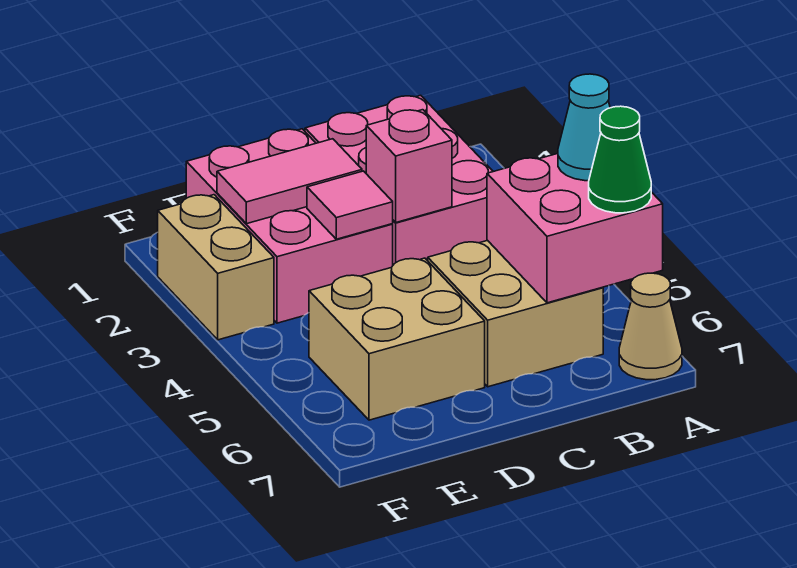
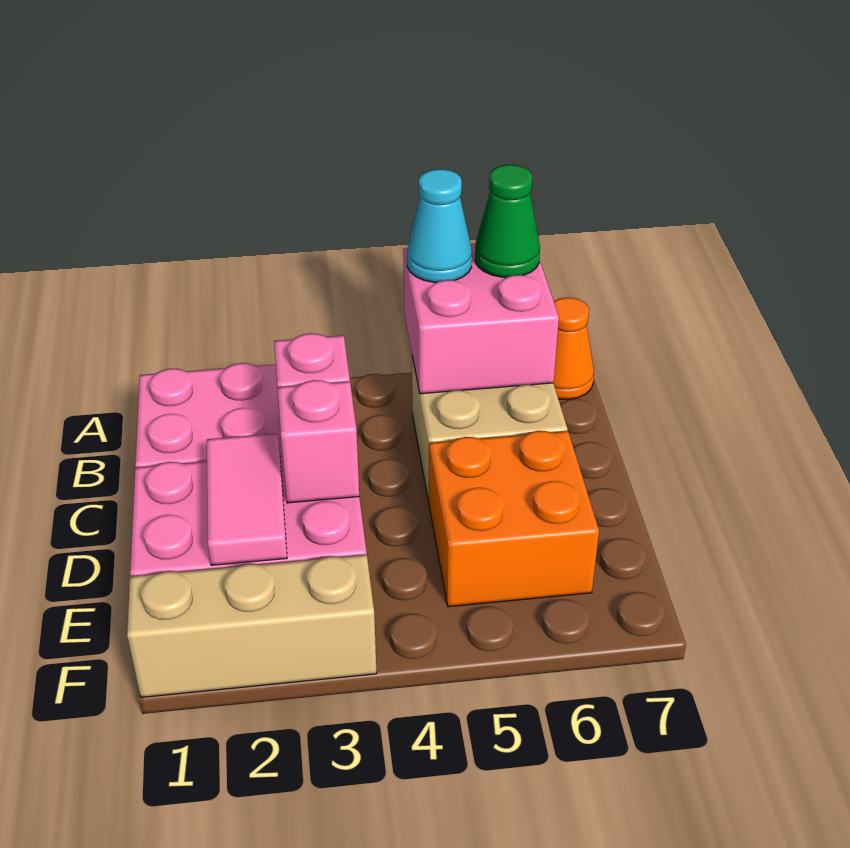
tan cone A7 level 1 -> orange cone A7 level 1
pink tile D3 level 2 -> pink brick D3 level 2
tan brick D5:E6 level 1 -> orange brick D5:E6 level 1
tan brick F2:F3 level 1 -> tan brick F1:F3 level 1

